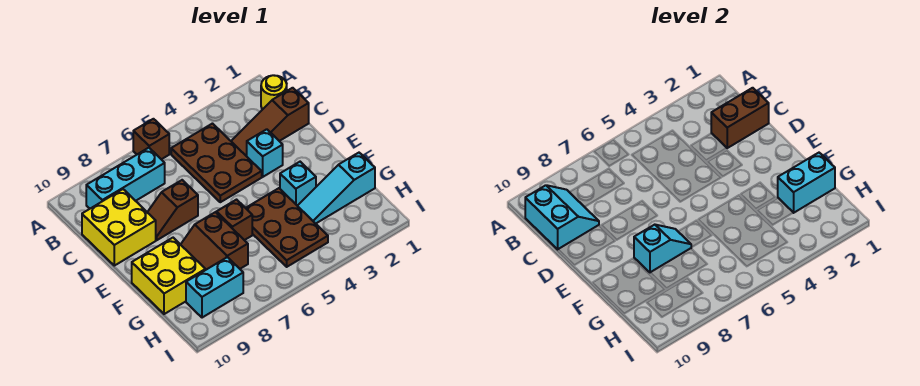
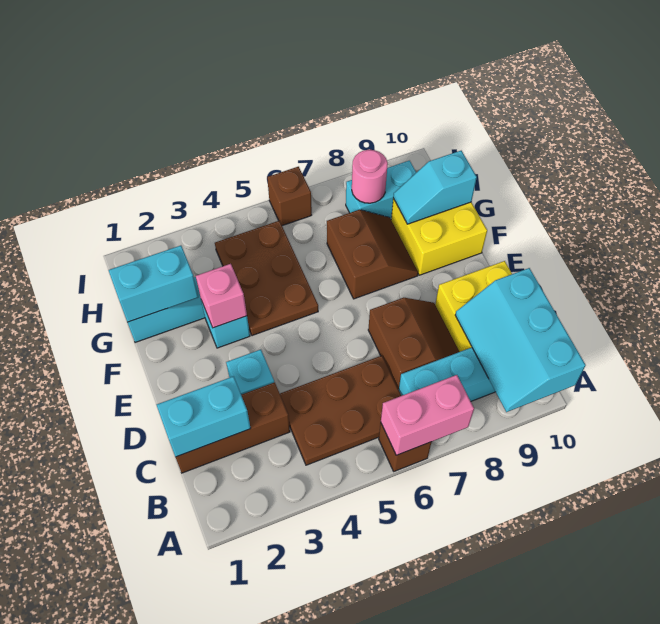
none -> pink brick A6:A7 level 2
yellow round brick B1 level 1 -> none
brown plate B4:D5 level 1 -> brown plate B4:C6 level 1
cyan slope B9:C10 level 2 top 10 -> cyan slope A9:C10 level 2 top 10
brown slope C1:C3 level 1 top 1 -> brown brick C1:C3 level 1
brown brick C1:C2 level 2 -> cyan brick C1:C2 level 2
brown slope D7:D8 level 1 top 7 -> brown slope C7:D8 level 1 top 7
none -> pink brick F3 level 2
brown brick F6 level 1 -> brown brick I6 level 1
cyan slope F7:F8 level 2 top 8 -> cyan slope G9:G10 level 2 top 10
none -> pink round brick H8 level 2

